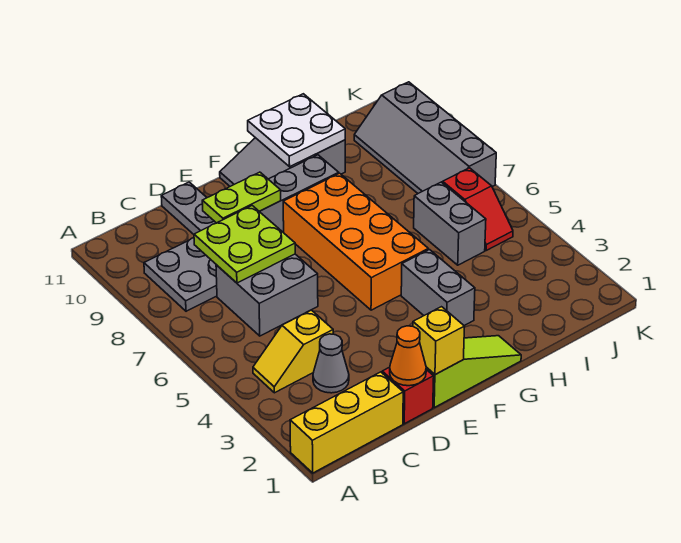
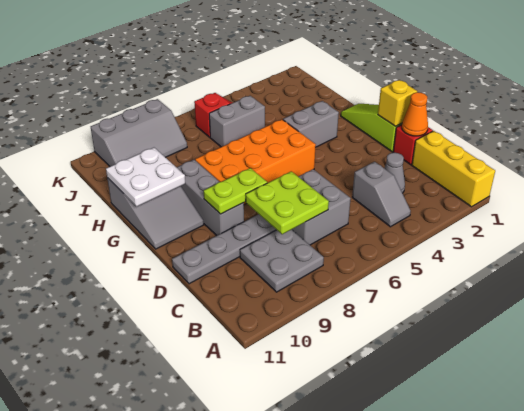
yellow slope B4:C4 level 1 top C -> grey slope B4:C4 level 1 top C
lime plate D9:E9 level 2 -> lime plate E8:E9 level 2
grey slope J7:K10 level 1 top K -> grey slope J8:K10 level 1 top K

